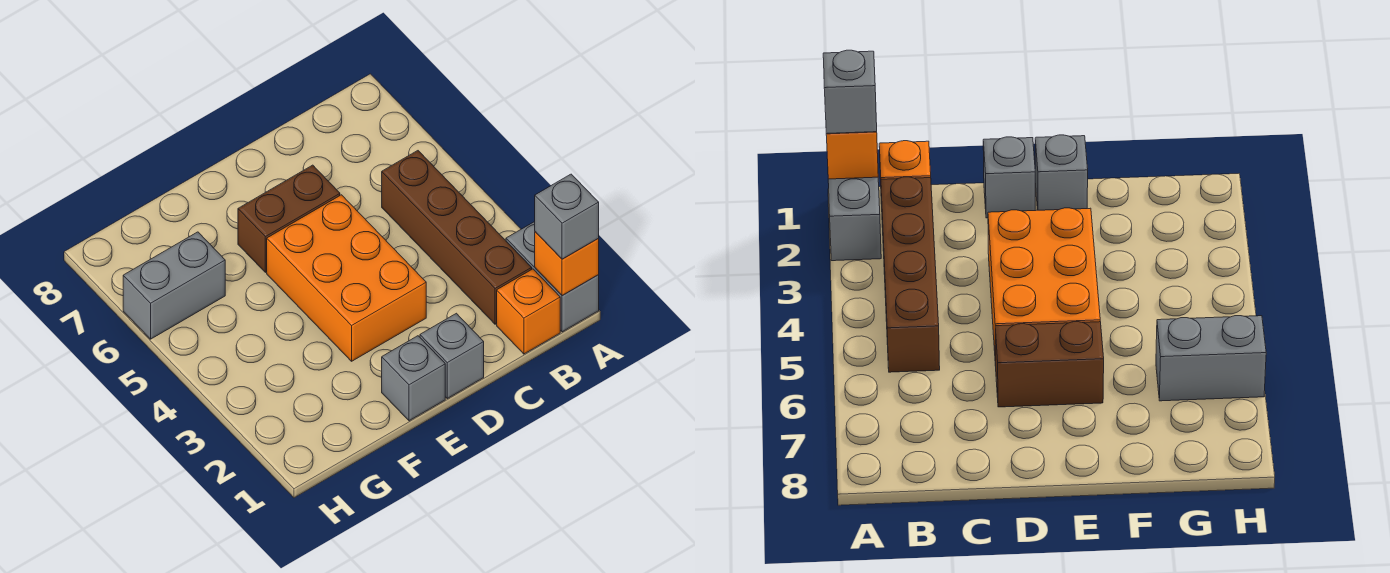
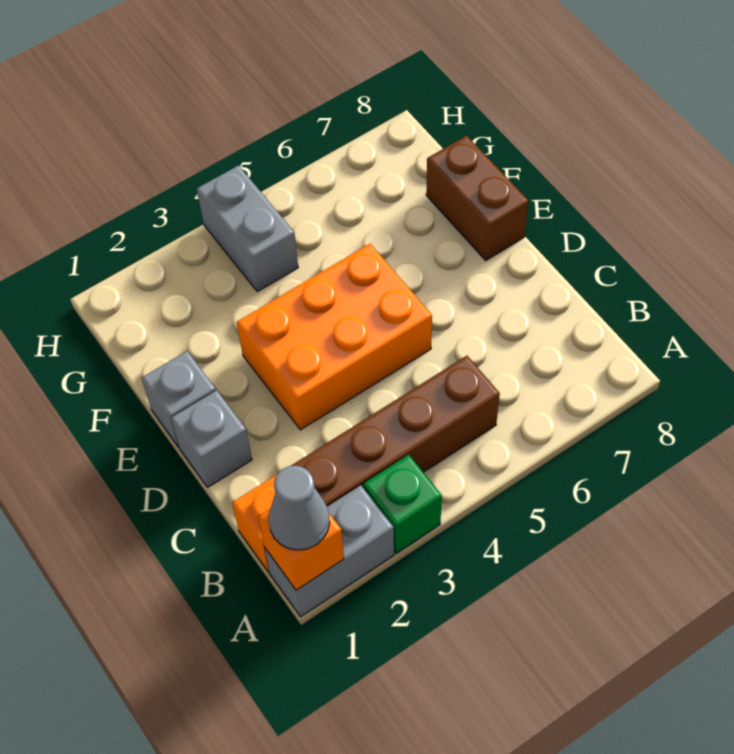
grey brick A1 level 3 -> grey cone A1 level 3
none -> green brick A3 level 1
brown brick D6:E6 level 1 -> brown brick E8:F8 level 1
grey brick G6:H6 level 1 -> grey brick G4:H4 level 1

